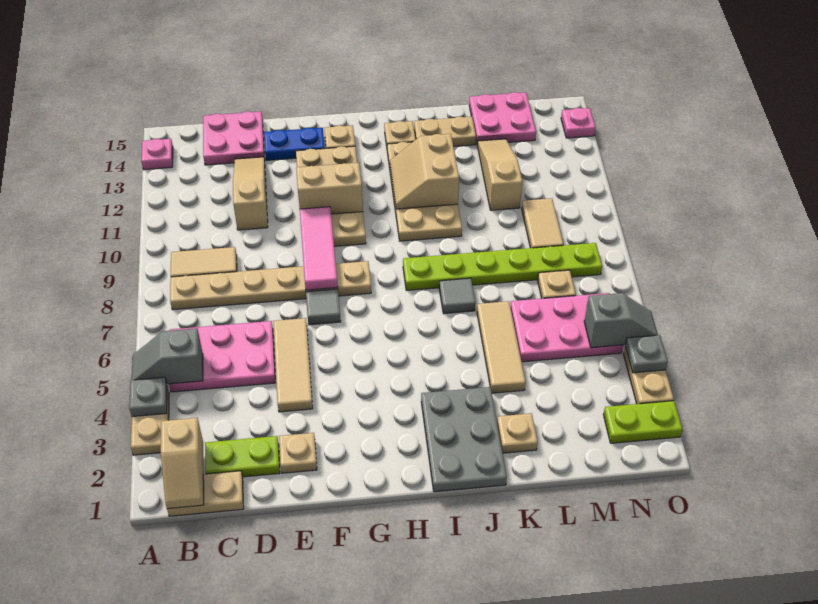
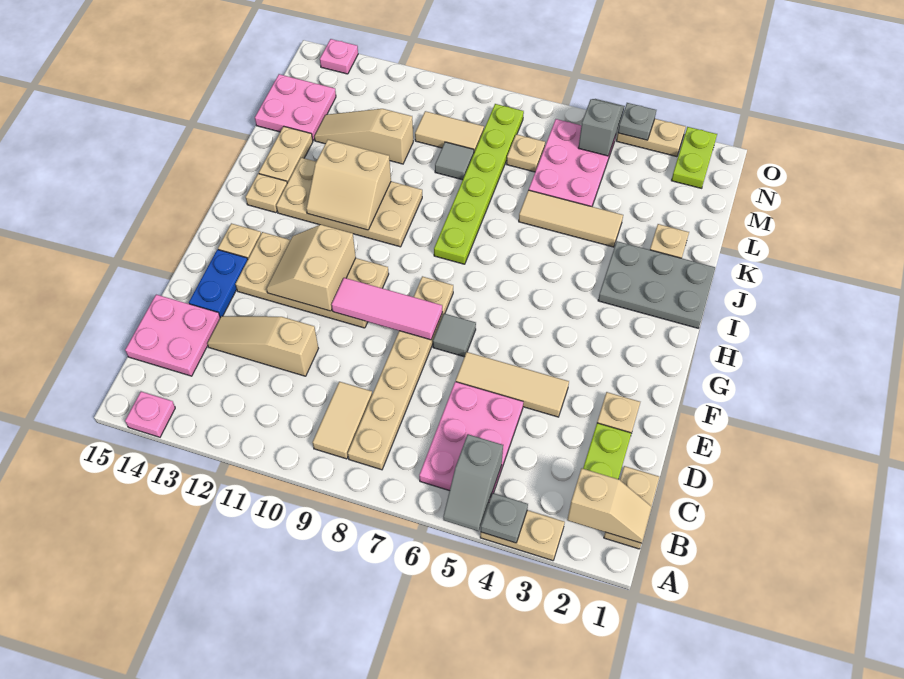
grey tile J7 level 1 -> grey tile L9 level 1

